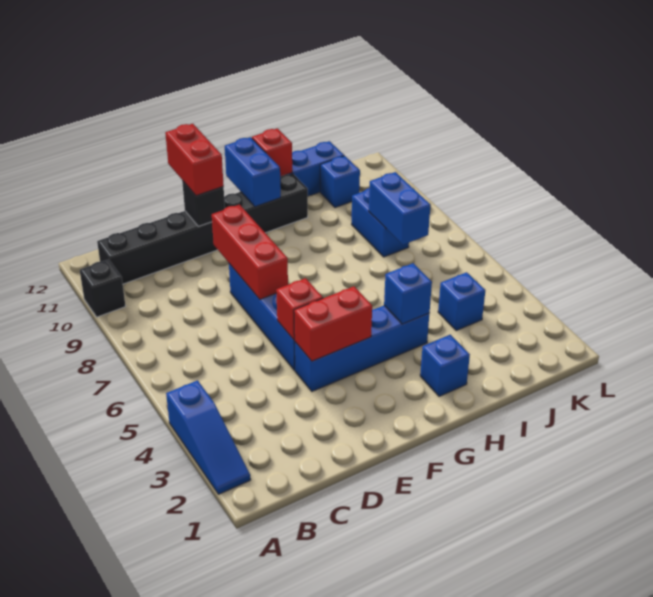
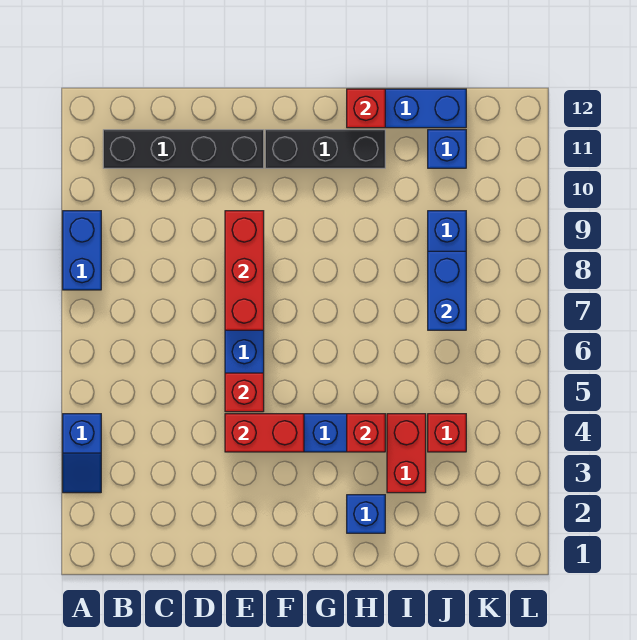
blue slope A2:A4 level 1 top 4 -> blue slope A3:A4 level 1 top 4
black brick A10 level 1 -> none
black brick E11 level 2 -> none
red brick E11:E12 level 3 -> red brick I3:I4 level 1
blue brick G11:G12 level 2 -> blue brick A8:A9 level 1
blue brick H4 level 2 -> red brick H4 level 2
blue brick J4 level 1 -> red brick J4 level 1

